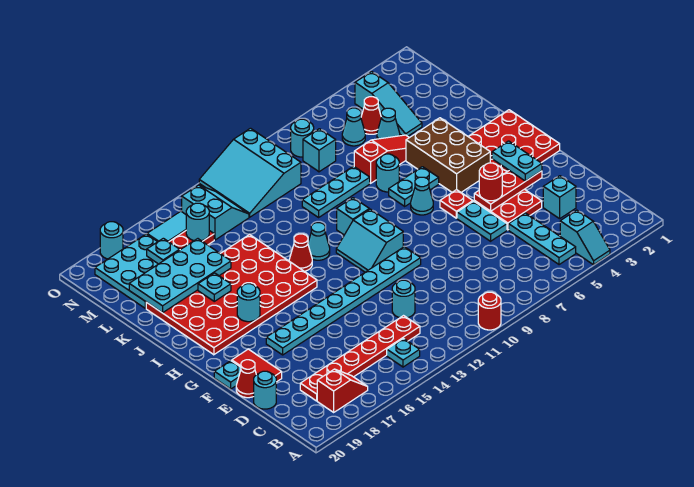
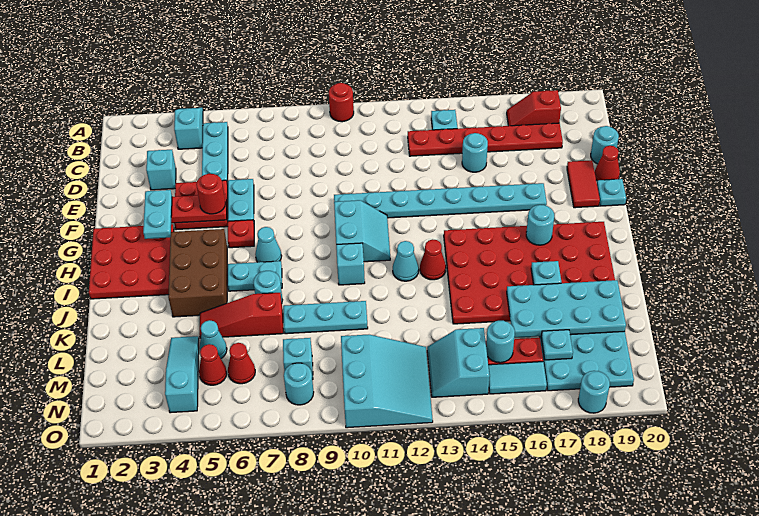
cyan round brick D12 level 1 -> cyan round brick D15 level 1
cyan cone M6 level 1 -> red cone M6 level 1

